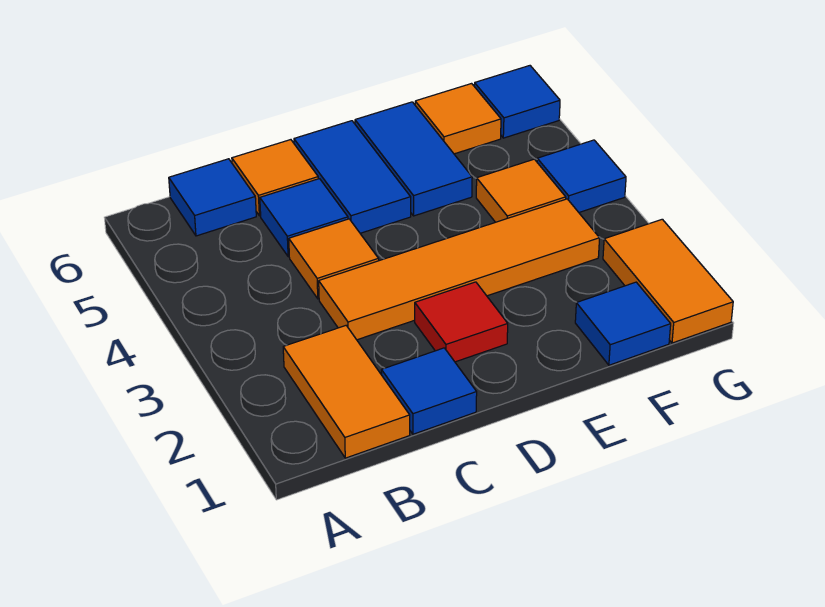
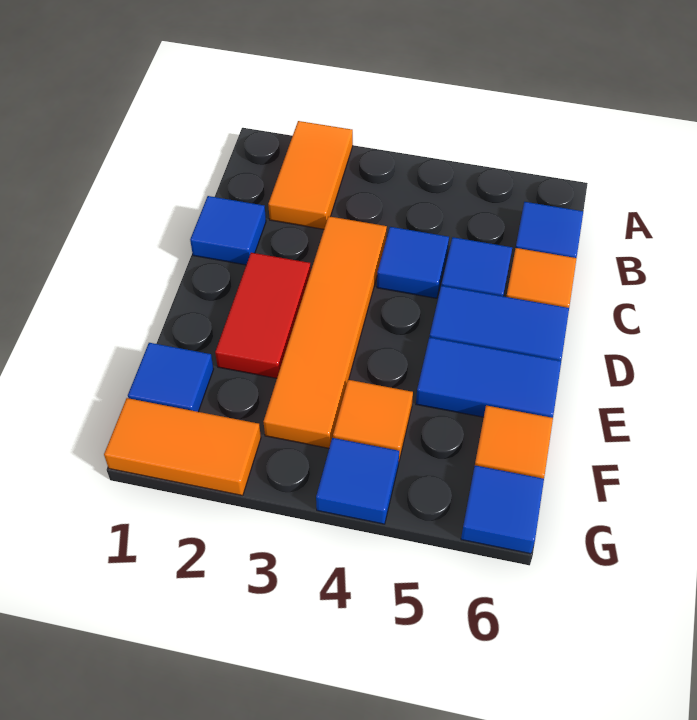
orange tile B1:B2 level 1 -> orange tile A2:B2 level 1
orange tile C4 level 1 -> blue tile C4 level 1
red tile D2 level 1 -> red tile D2:E2 level 1

